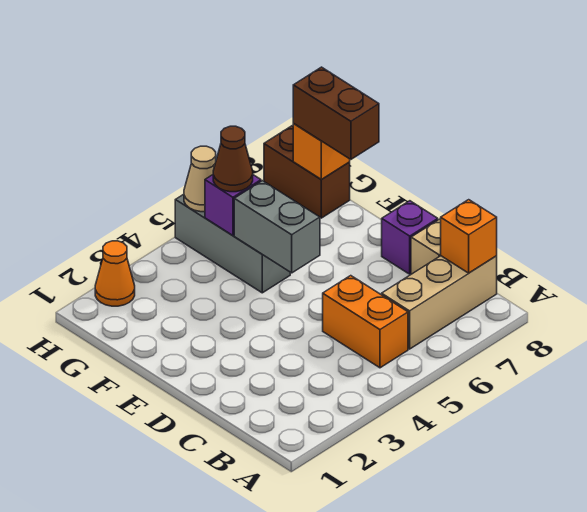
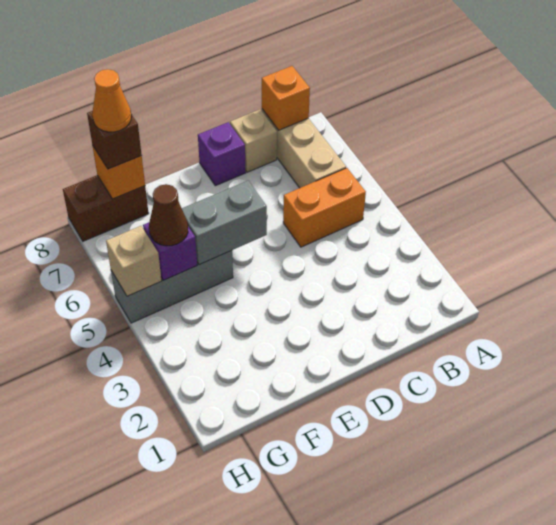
brown brick F8:G8 level 3 -> brown brick G8 level 3
orange cone H2 level 1 -> orange cone G8 level 4
tan cone H5 level 2 -> tan brick H5 level 2

